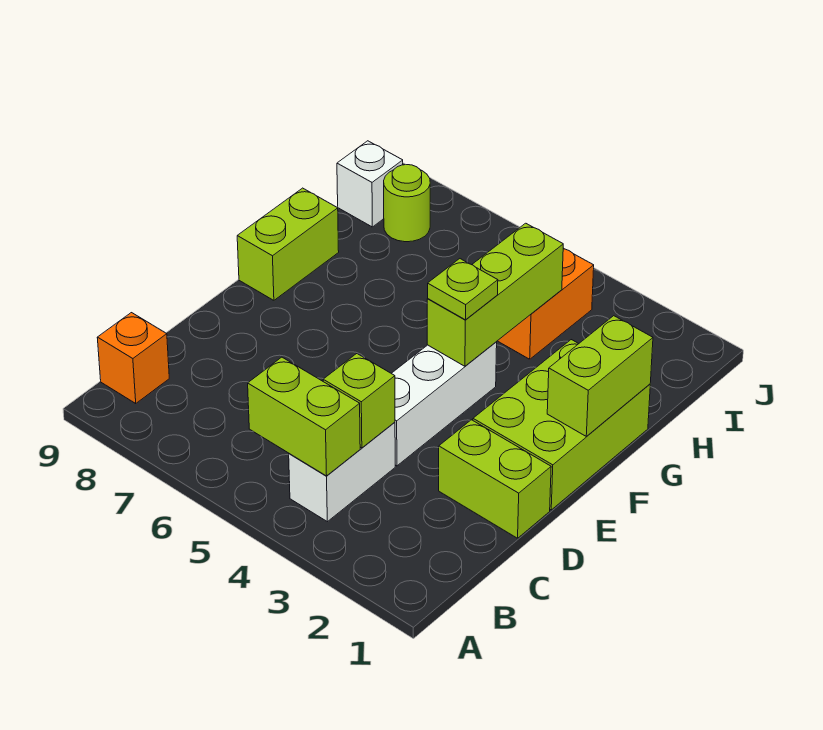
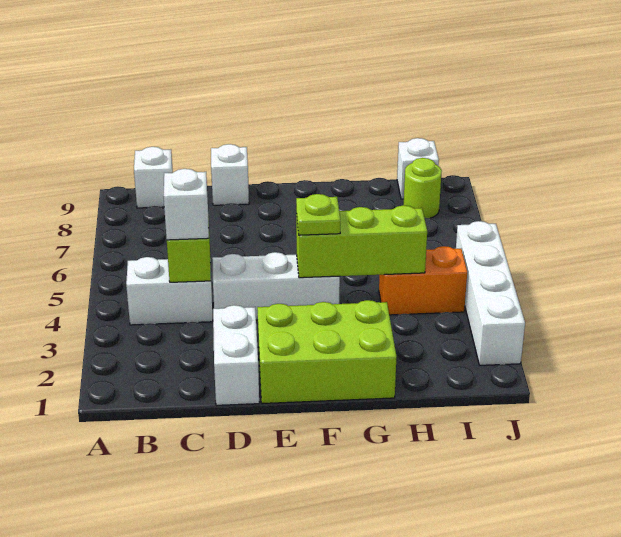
lime brick B4:B5 level 2 -> none
orange brick B9 level 1 -> white brick B9 level 1
none -> white brick C4 level 3
lime brick D1:D2 level 1 -> white brick D1:D2 level 1
none -> white brick D9 level 1
lime brick F1:G1 level 2 -> none
lime brick F9:G9 level 1 -> none
none -> white brick J2:J5 level 1

